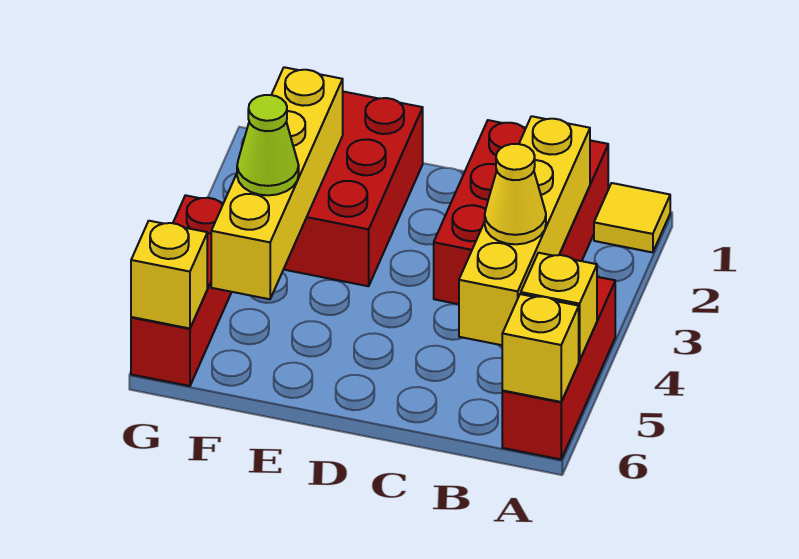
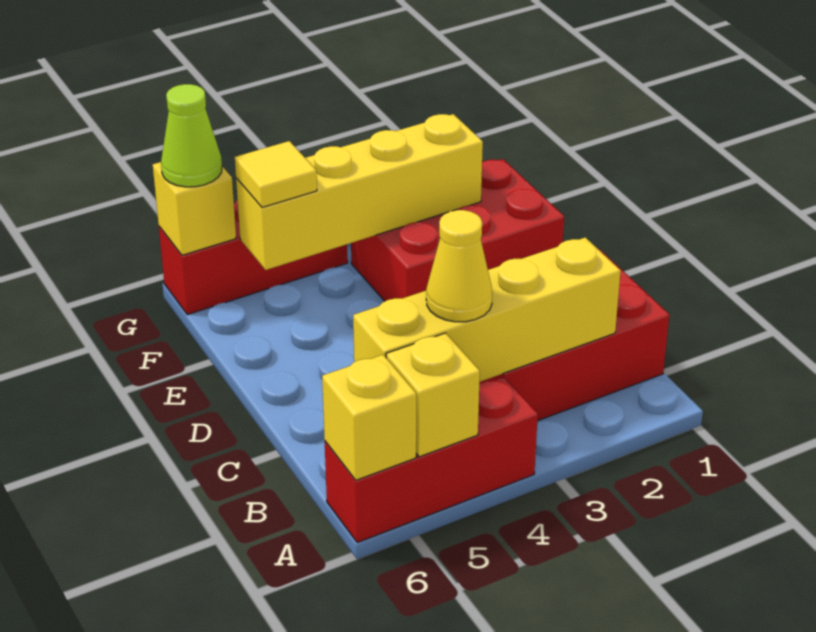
yellow tile A1 level 1 -> yellow tile F5 level 3
lime cone F4 level 3 -> lime cone G6 level 3

